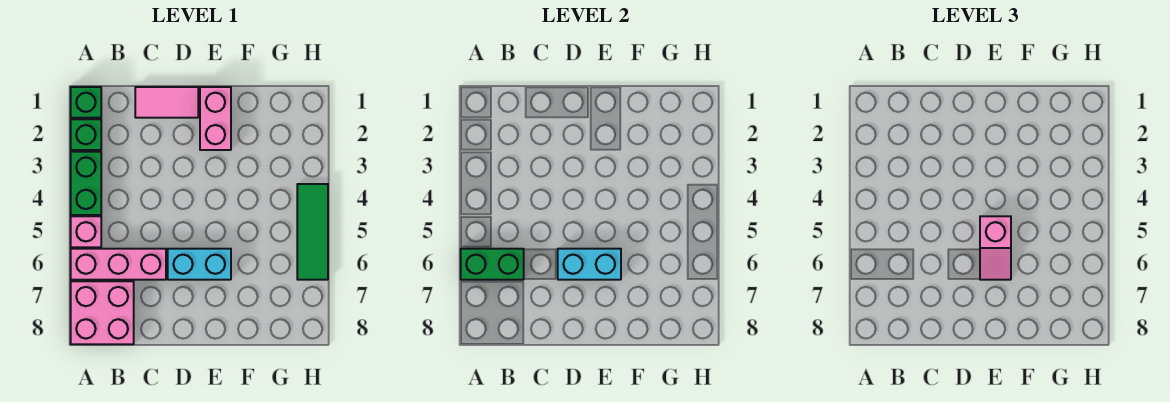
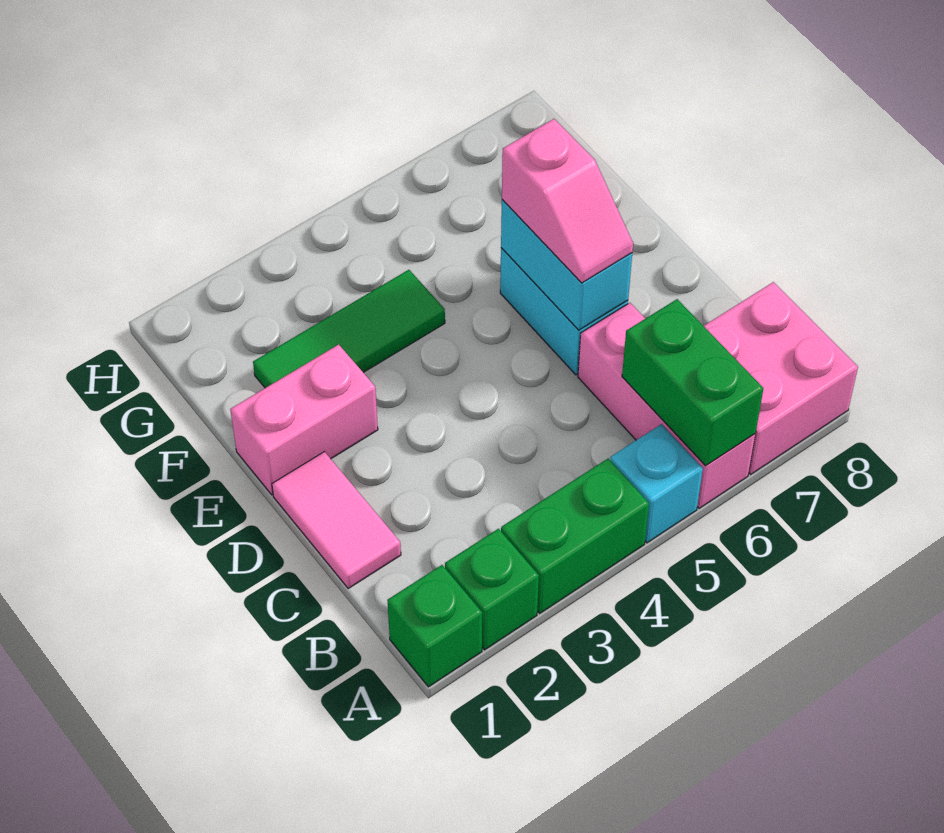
pink brick A5 level 1 -> cyan brick A5 level 1
pink slope E5:E6 level 3 top 5 -> pink slope D6:E6 level 3 top E
green tile H4:H6 level 1 -> green tile F2:F4 level 1

